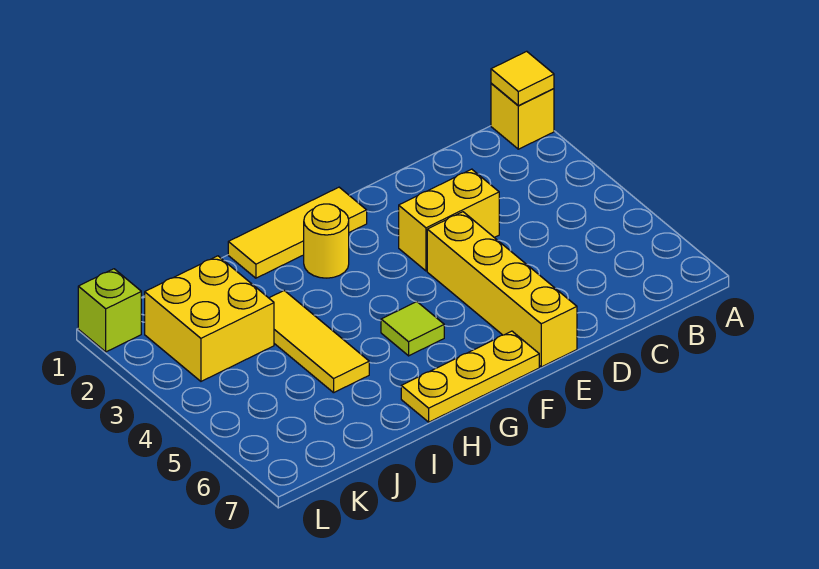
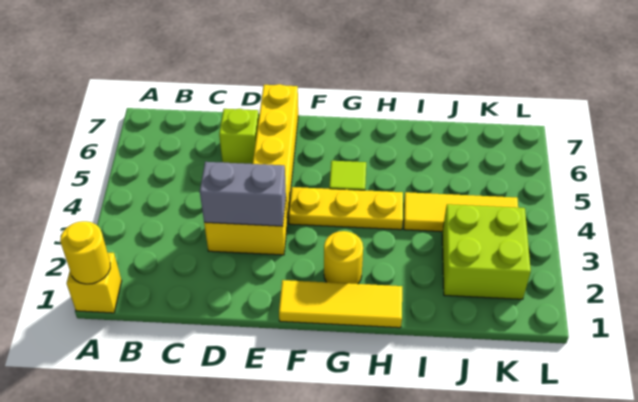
yellow tile A1 level 2 -> yellow round brick A1 level 2
none -> grey brick D3:E3 level 2
yellow plate F7:H7 level 1 -> yellow plate F4:H4 level 1
yellow tile I3:I5 level 1 -> yellow tile I4:K4 level 1
yellow brick J2:K3 level 1 -> lime brick J2:K3 level 1
lime brick L1 level 1 -> lime brick D6 level 1

